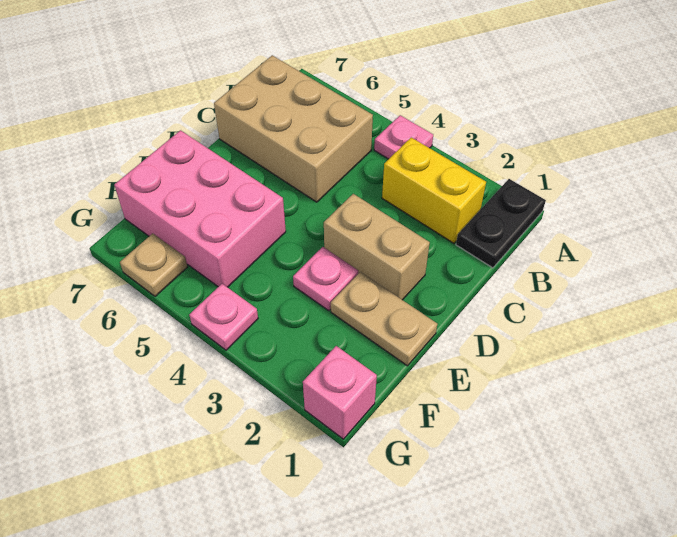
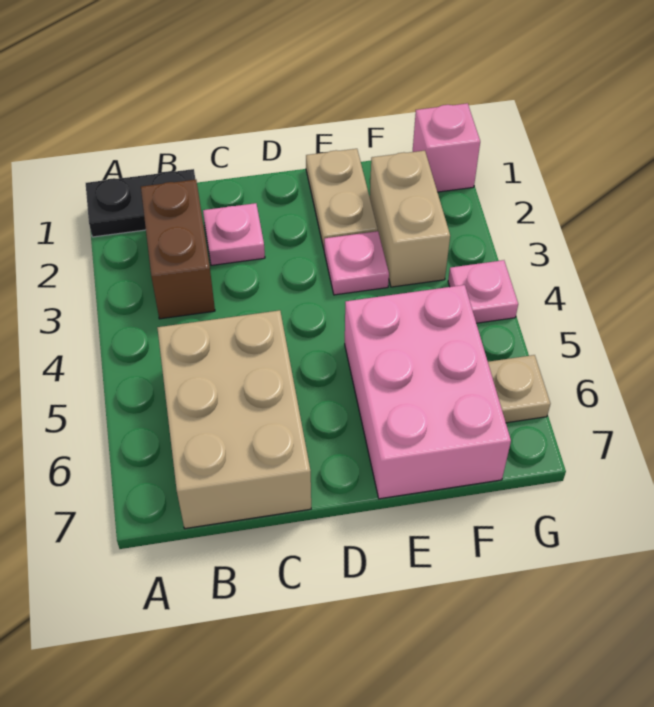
pink plate A4 level 1 -> pink plate C2 level 1
yellow brick B2:B3 level 1 -> brown brick B2:B3 level 1
tan brick D2:D3 level 1 -> tan brick F2:F3 level 1

